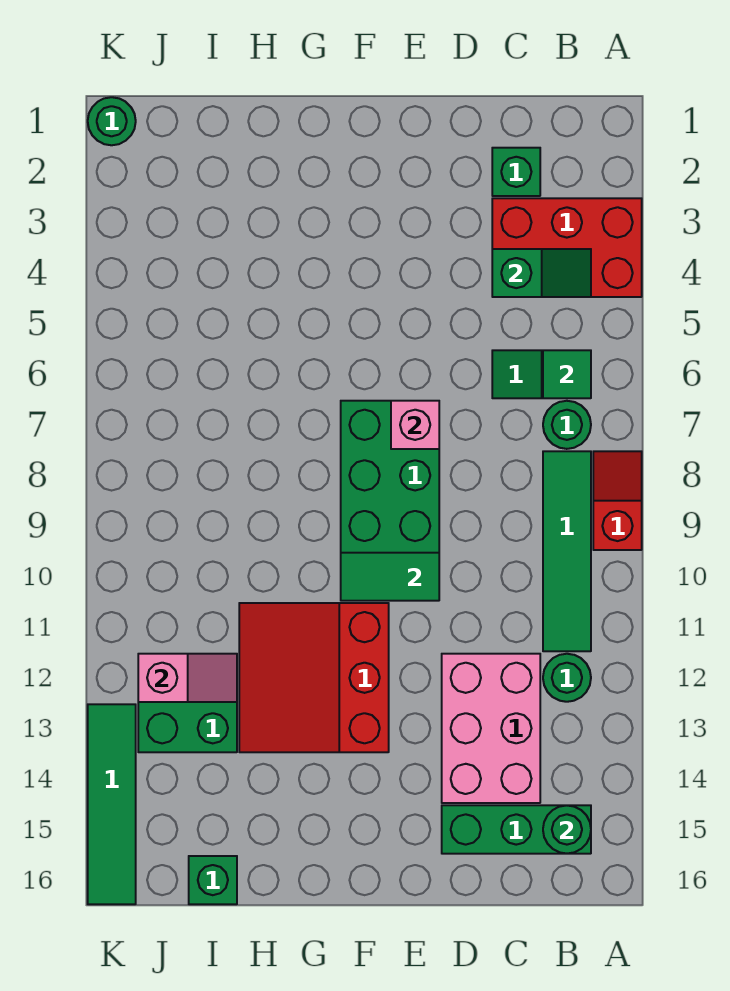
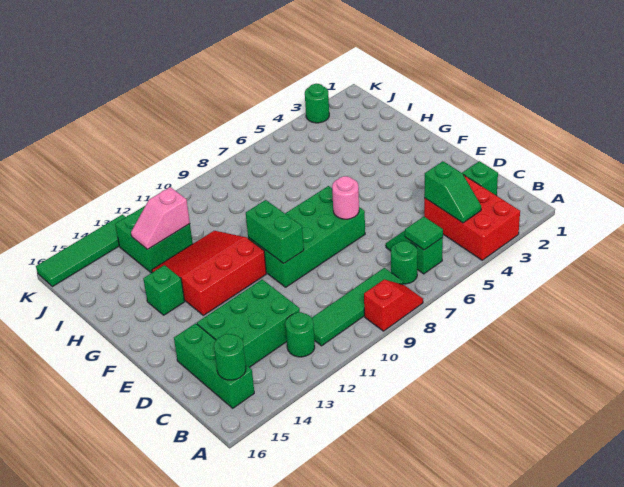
pink brick C12:D14 level 1 -> green brick C12:D14 level 1
pink brick E7 level 2 -> pink round brick E7 level 2
green tile E10:F10 level 2 -> green brick E10:F10 level 2
pink slope I12:J12 level 2 top J -> pink slope I12:I13 level 2 top 12
green brick I16 level 1 -> green brick G14 level 1
green round brick K1 level 1 -> green round brick K3 level 1

